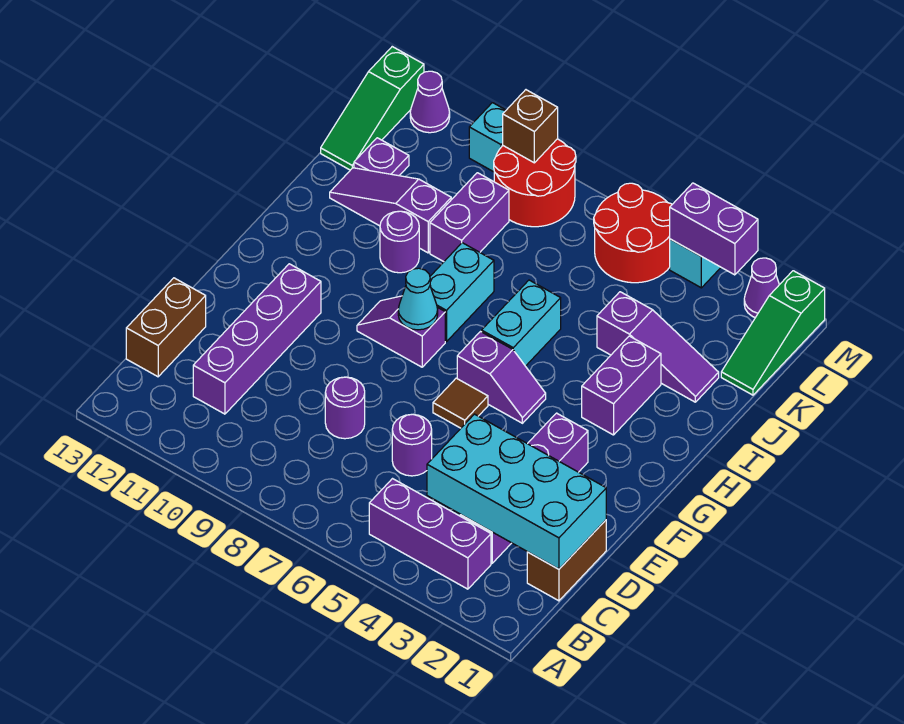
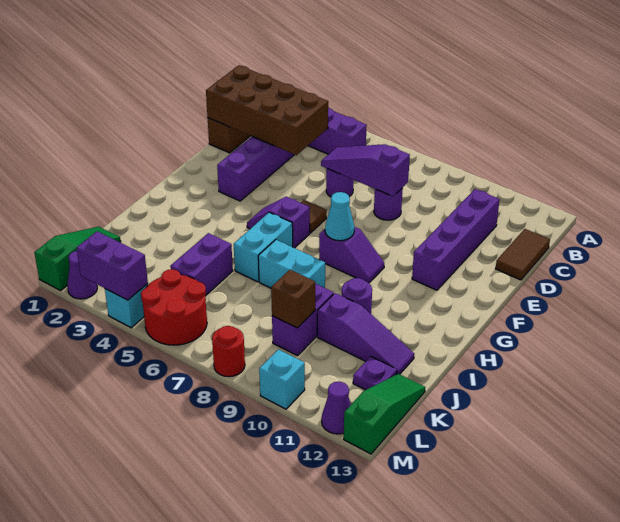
cyan brick C1:D4 level 2 -> brown brick C1:D4 level 2
brown brick C13:D13 level 1 -> brown tile C13:D13 level 1
purple brick H3:I3 level 1 -> purple brick J5:K5 level 1
cyan brick H8:I8 level 1 -> cyan brick I7:I8 level 1
purple slope J2:J4 level 1 top 4 -> purple slope D6:D8 level 2 top 8
red round brick L8:M9 level 1 -> red round brick M8 level 1
brown brick M9 level 2 -> brown brick K9 level 2

